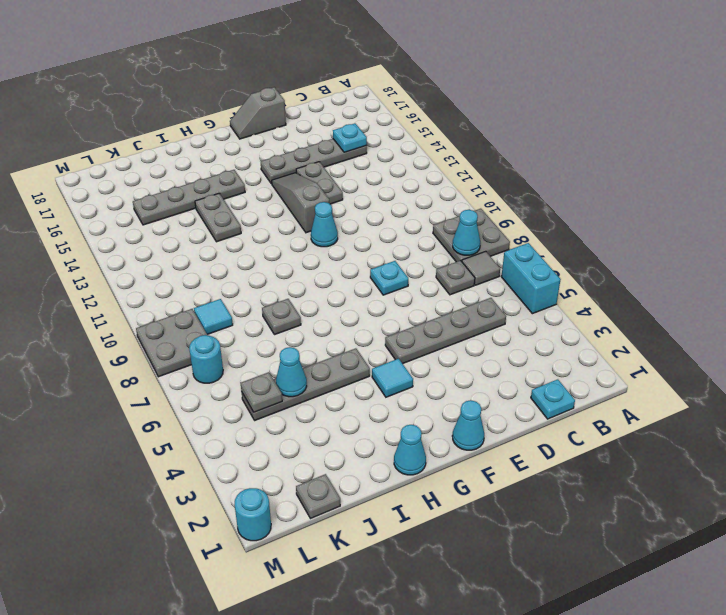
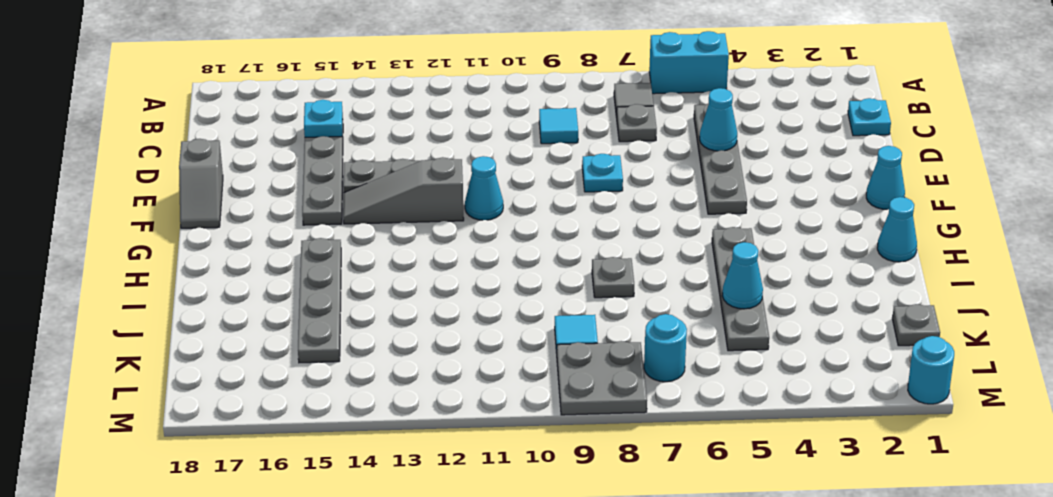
grey plate A8:B9 level 1 -> none
cyan cone B8 level 2 -> cyan cone D5 level 2
cyan tile G4 level 1 -> cyan tile C9 level 1
grey plate I13:I14 level 1 -> none
grey plate K5 level 2 -> none

